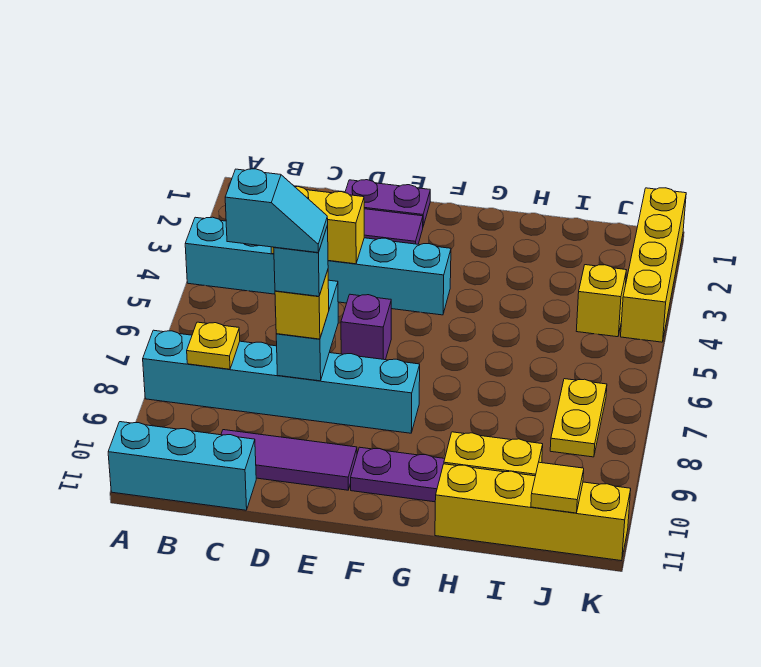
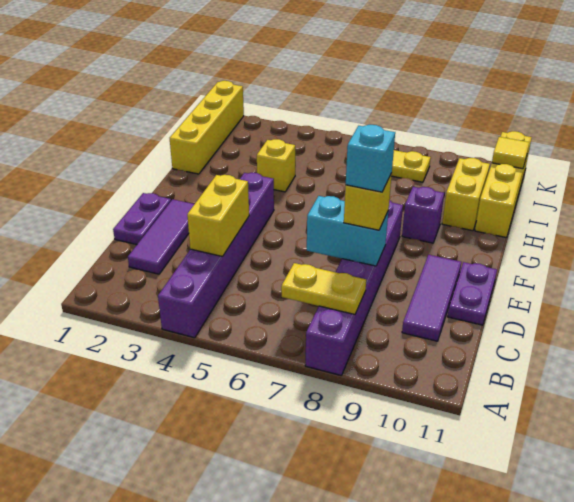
cyan brick A4:F4 level 1 -> purple brick A4:F4 level 1
cyan brick A8:F8 level 1 -> purple brick A8:F8 level 1
cyan brick A11:C11 level 1 -> none
yellow plate B8 level 2 -> yellow plate B7:B8 level 2
cyan slope C8:D8 level 5 top C -> none
purple brick E6 level 1 -> purple brick G9 level 1
purple plate F10:G10 level 1 -> purple plate D11:E11 level 1
yellow brick J4 level 1 -> yellow brick H4 level 1
yellow brick K1:K4 level 1 -> yellow brick H1:K1 level 1

